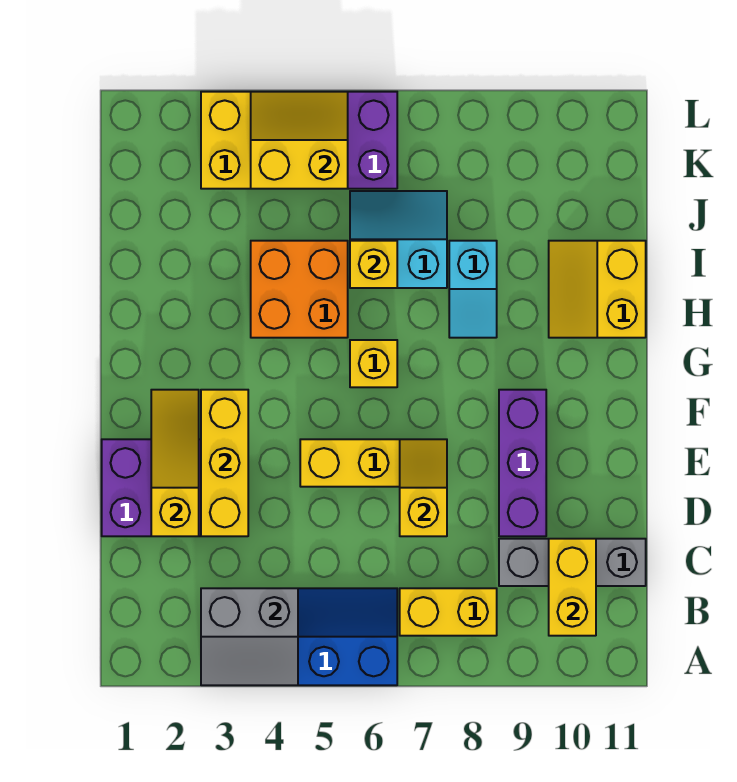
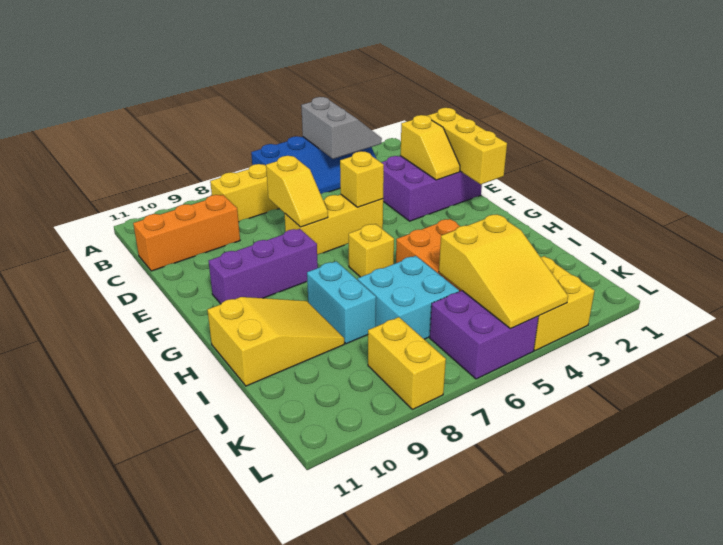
grey slope A3:B4 level 2 top B -> grey slope A3:B4 level 2 top 4
yellow brick B10:C10 level 2 -> yellow brick K8:L8 level 1
grey brick C9:C11 level 1 -> orange brick C9:C11 level 1
yellow slope D2:F2 level 2 top D -> yellow slope D2:E2 level 2 top D
yellow brick D3:F3 level 2 -> yellow brick D1:F1 level 2
purple brick D9:F9 level 1 -> purple brick F8:F10 level 1
cyan slope H8:I8 level 1 top I -> cyan brick H8:I8 level 1
yellow slope H10:I11 level 1 top 11 -> yellow slope H9:I11 level 1 top 11
cyan slope I6:J7 level 1 top I -> cyan brick I6:J7 level 1
yellow brick I6 level 2 -> yellow brick E5 level 2
yellow slope K4:L5 level 2 top K -> yellow slope J4:L5 level 2 top J

